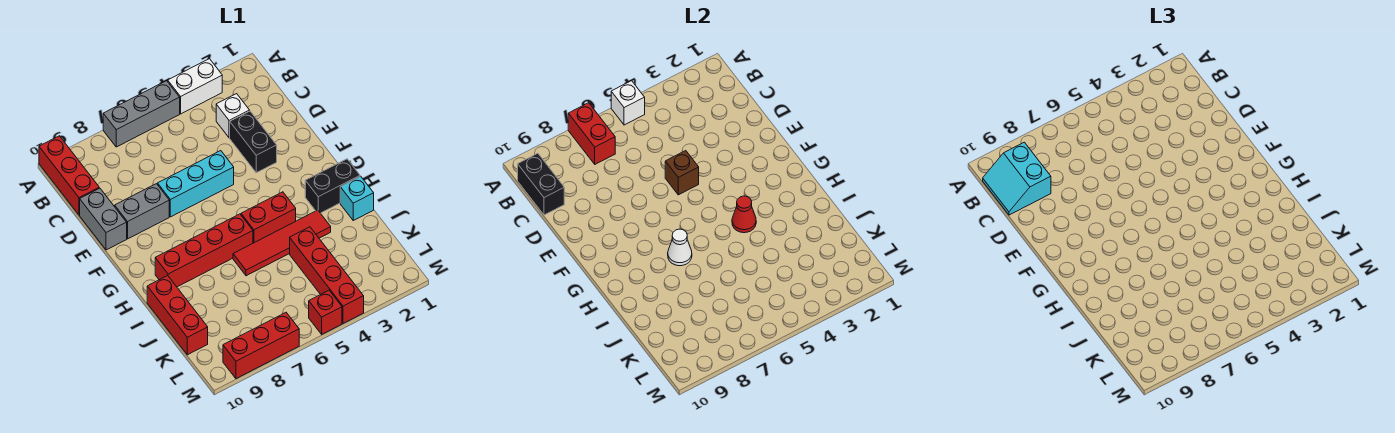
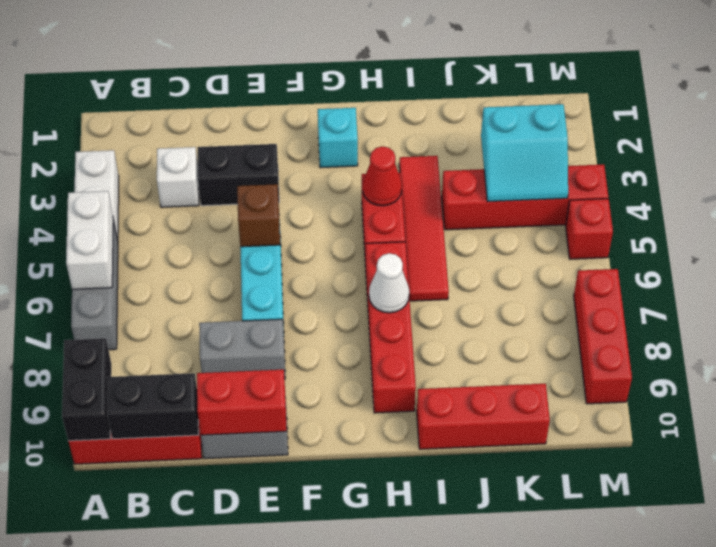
white brick A5 level 2 -> white brick A5:A6 level 2
red brick A7:B7 level 2 -> red brick D10:E10 level 2
cyan slope B9:C10 level 3 top 9 -> cyan slope K3:L4 level 2 top 3
grey brick E8:E9 level 1 -> grey brick D8:E8 level 1
black brick H1:H2 level 1 -> black brick A9:A10 level 2
cyan brick I1 level 1 -> cyan brick G2 level 1

